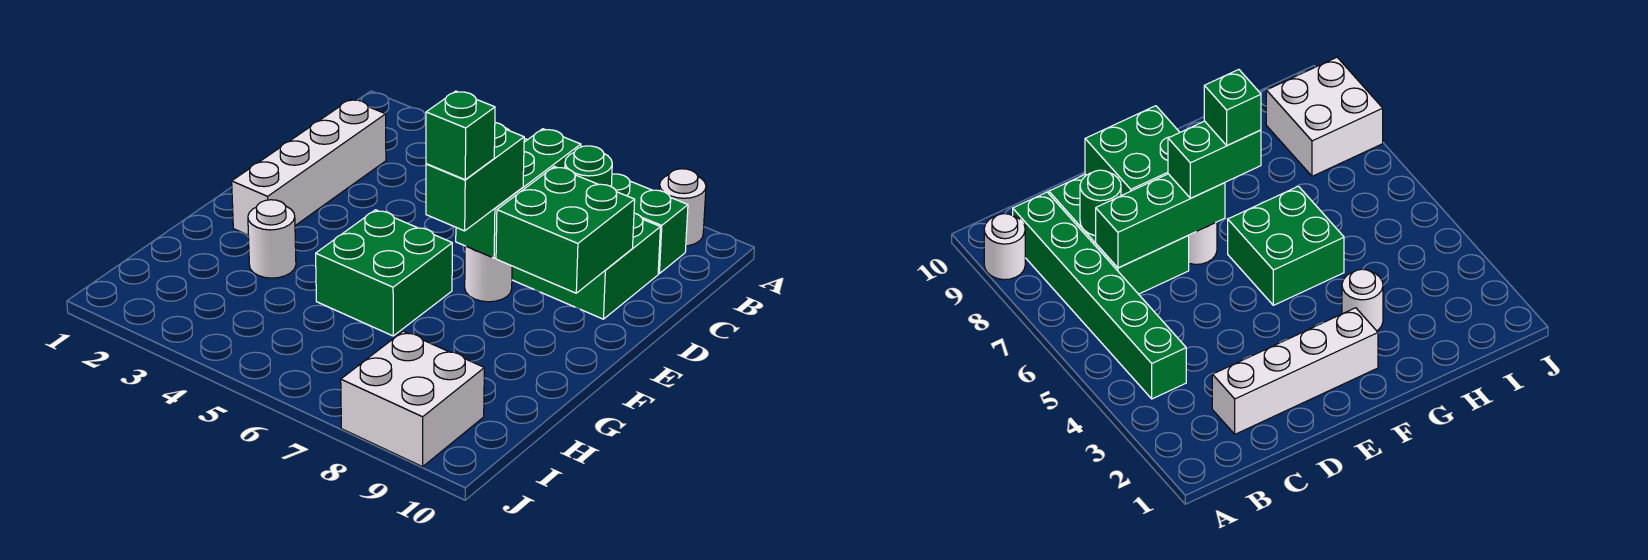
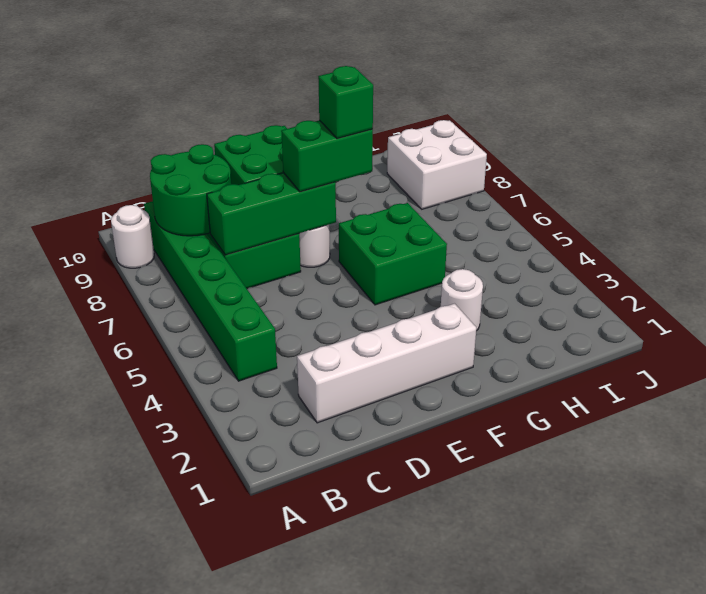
green round brick C8 level 2 -> green round brick B8:C9 level 2

